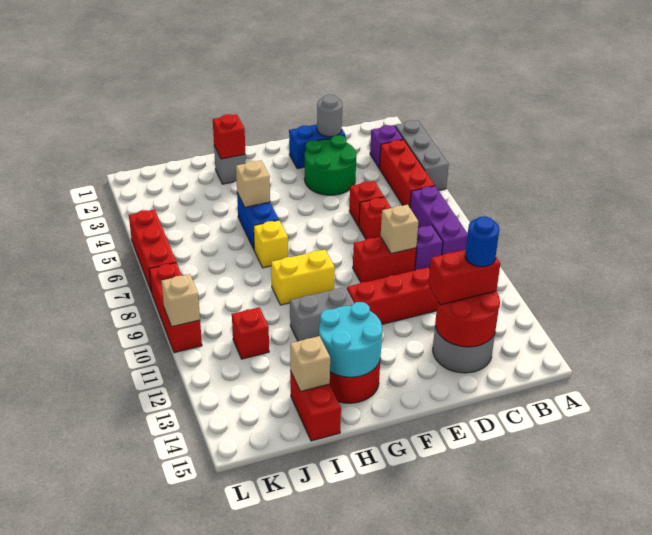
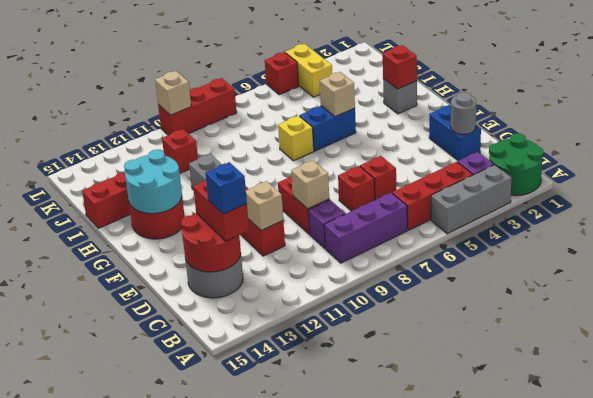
blue round brick C13 level 4 -> blue brick C13 level 4
green round brick D3:E4 level 1 -> green round brick A1:B2 level 1
yellow brick G9:H9 level 1 -> yellow brick K4:L4 level 1
tan brick I14 level 2 -> tan brick D11 level 2
red brick L5:L7 level 1 -> red brick L5 level 1

